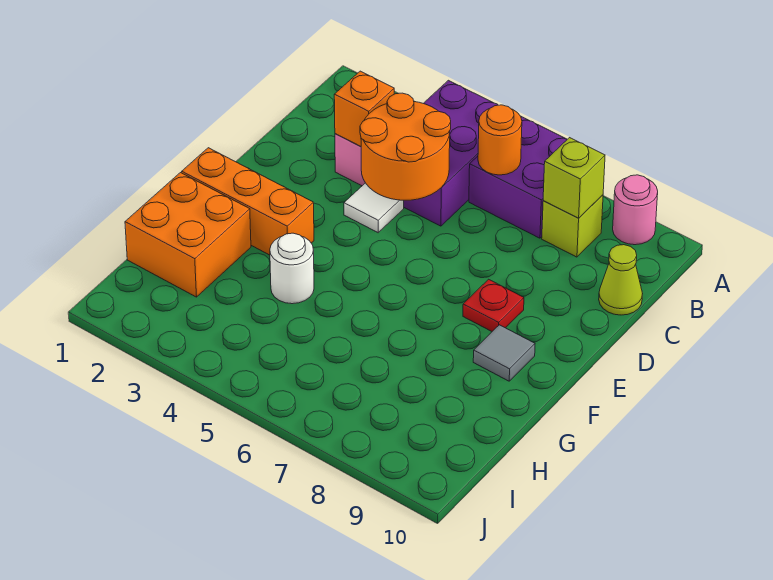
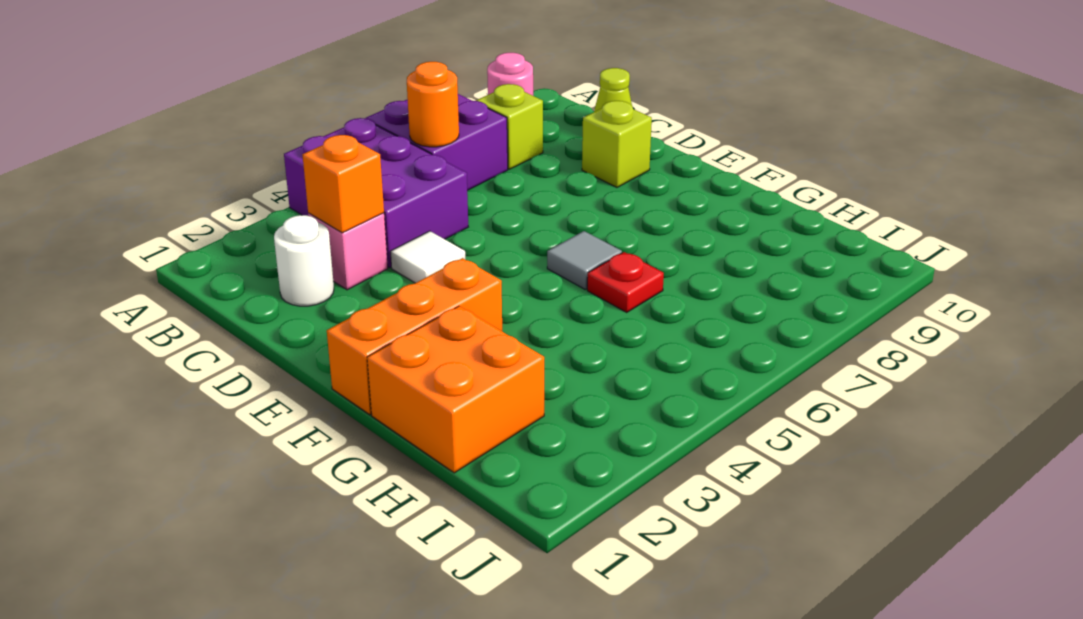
lime brick B8 level 2 -> lime brick D9 level 1
orange round brick C4:D5 level 2 -> none
red plate E8 level 1 -> red plate G6 level 1
grey tile F9 level 1 -> grey tile F6 level 1
white round brick G4 level 1 -> white round brick C2 level 1

